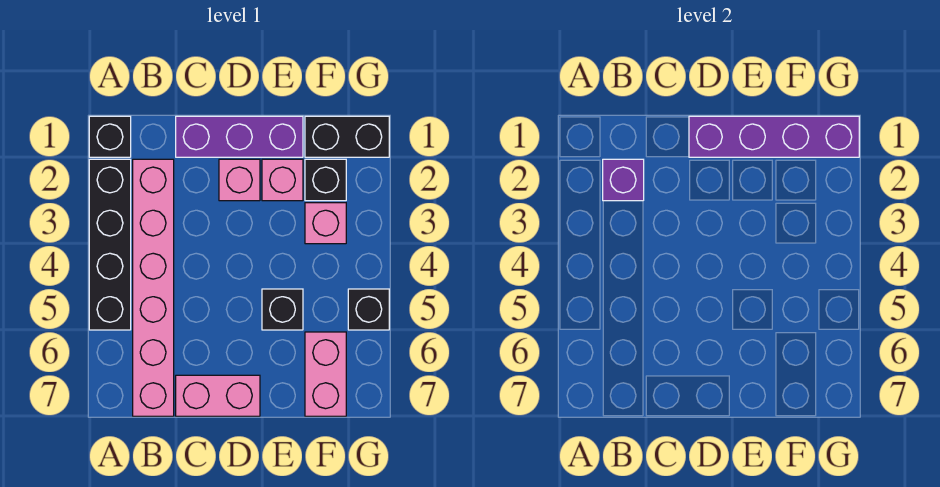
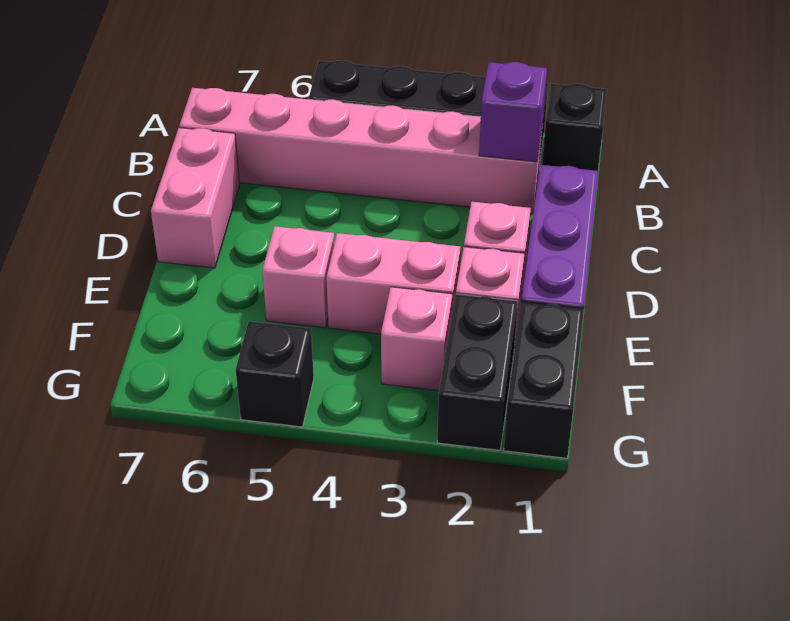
purple brick D1:G1 level 2 -> none
black brick E5 level 1 -> pink brick E5 level 1
black brick F2 level 1 -> black brick F2:G2 level 1
pink brick F6:F7 level 1 -> pink brick E3:E4 level 1

